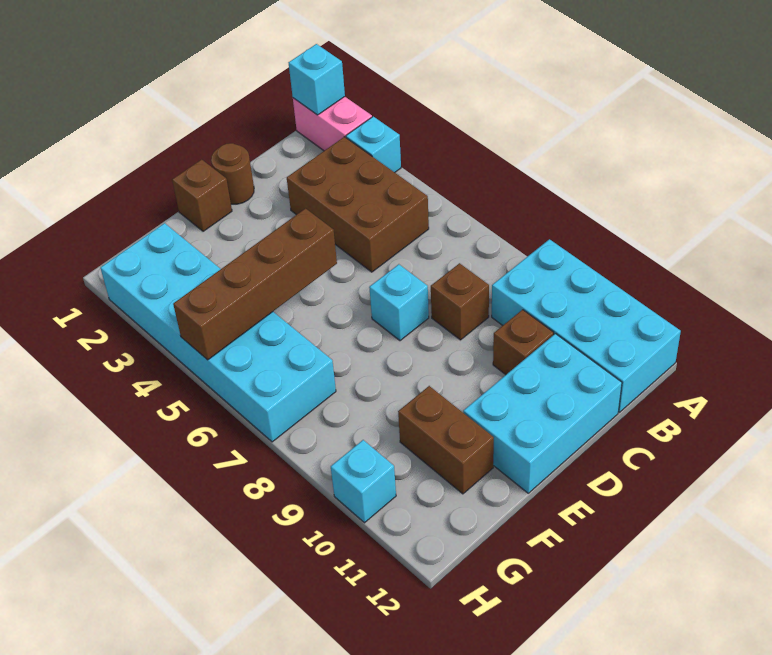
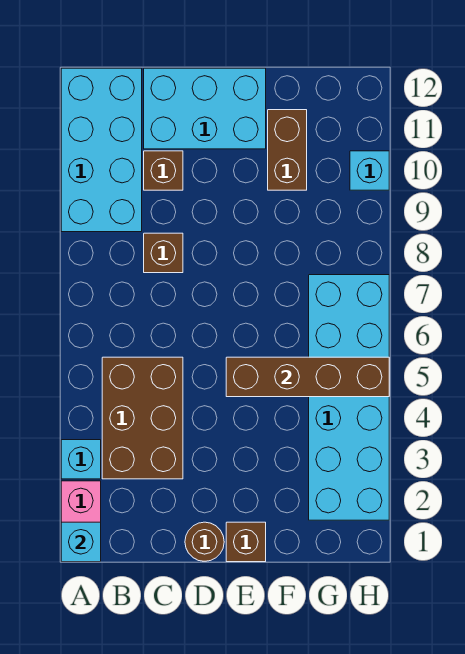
cyan brick D7 level 1 -> none

